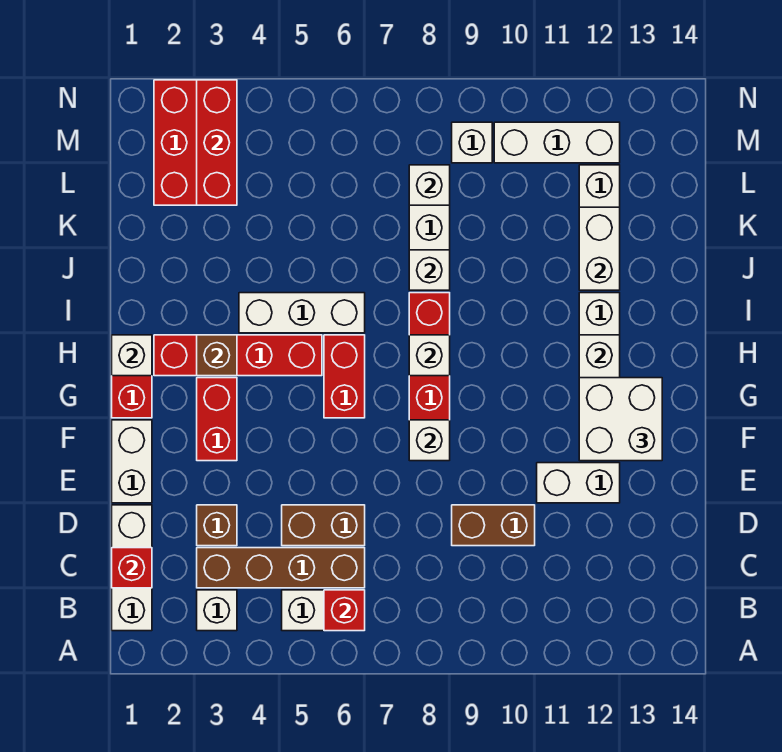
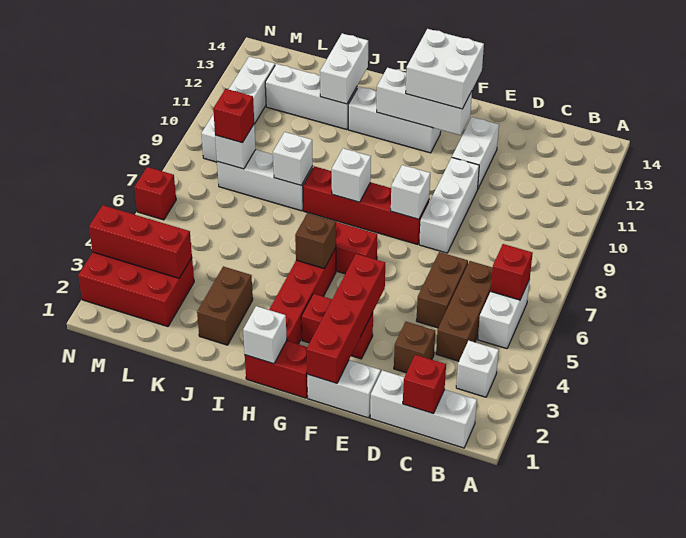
brown brick C3:C6 level 1 -> brown brick C4:C6 level 1
brown brick D9:D10 level 1 -> brown brick J2:J3 level 1
none -> red brick F1:F4 level 2
brown brick H3 level 2 -> brown brick H5 level 2
white brick I4:I6 level 1 -> white brick E8:E10 level 1
white brick J12:K12 level 2 -> white brick J12:J13 level 2
none -> red brick L8 level 3
none -> red brick N6 level 1

